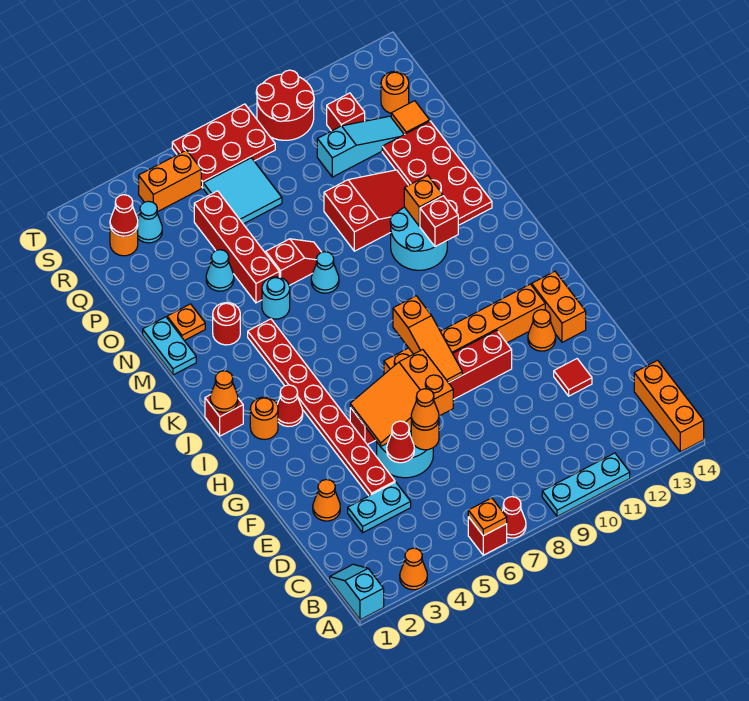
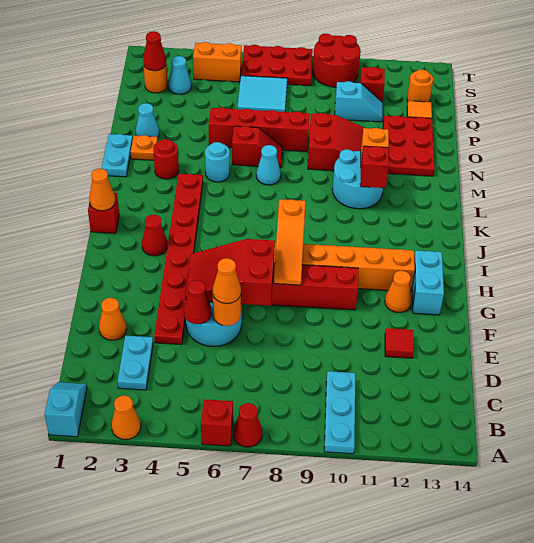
orange plate A6 level 2 -> none
cyan plate A9:A11 level 1 -> cyan plate A10:C10 level 1
orange brick A14:C14 level 1 -> none
cyan plate D3:D4 level 1 -> cyan plate C3:D3 level 1
orange slope F5:G7 level 2 top 7 -> red slope F5:G7 level 2 top 7
orange brick G13:H13 level 1 -> cyan brick G13:H13 level 1
orange round brick I2 level 1 -> none
red plate M12:P13 level 1 -> red plate N12:P13 level 1
red brick N5:Q5 level 1 -> red brick O5:O8 level 1
cyan cone O4 level 1 -> cyan cone O2 level 1
cyan slope Q10:Q12 level 1 top 10 -> cyan slope Q10:Q11 level 1 top 10

